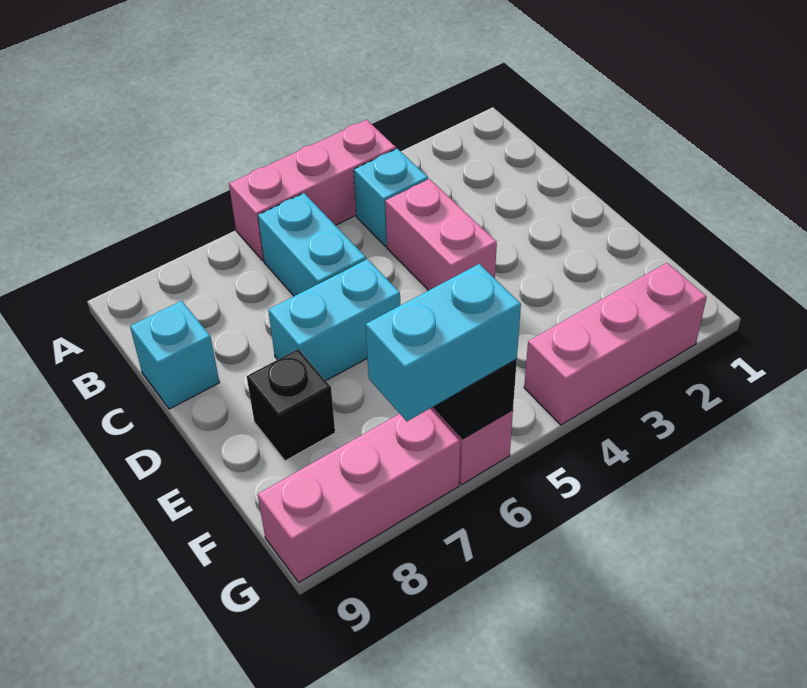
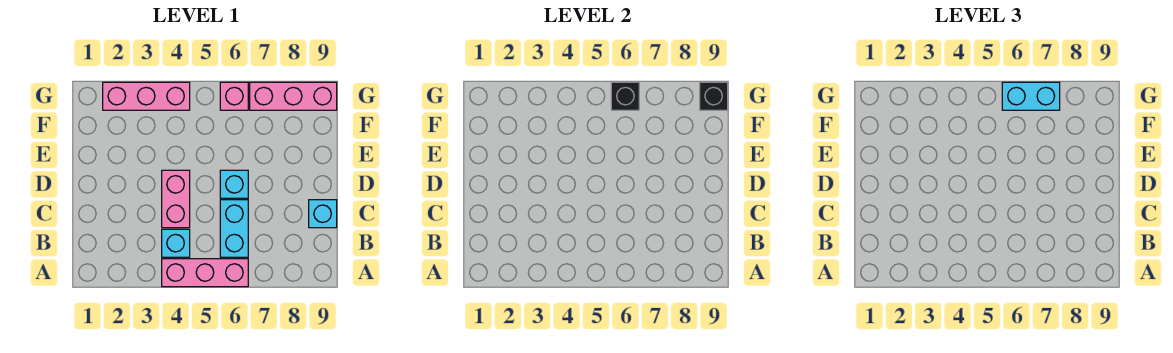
cyan brick D6:D7 level 1 -> cyan brick D6 level 1
black brick E8 level 1 -> black brick G9 level 2

